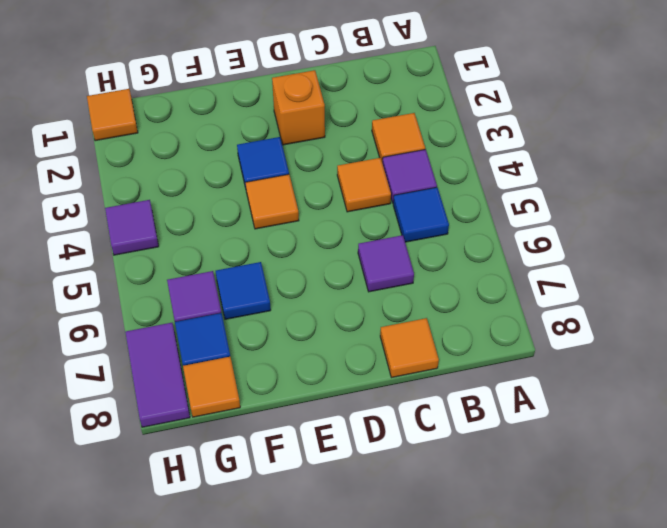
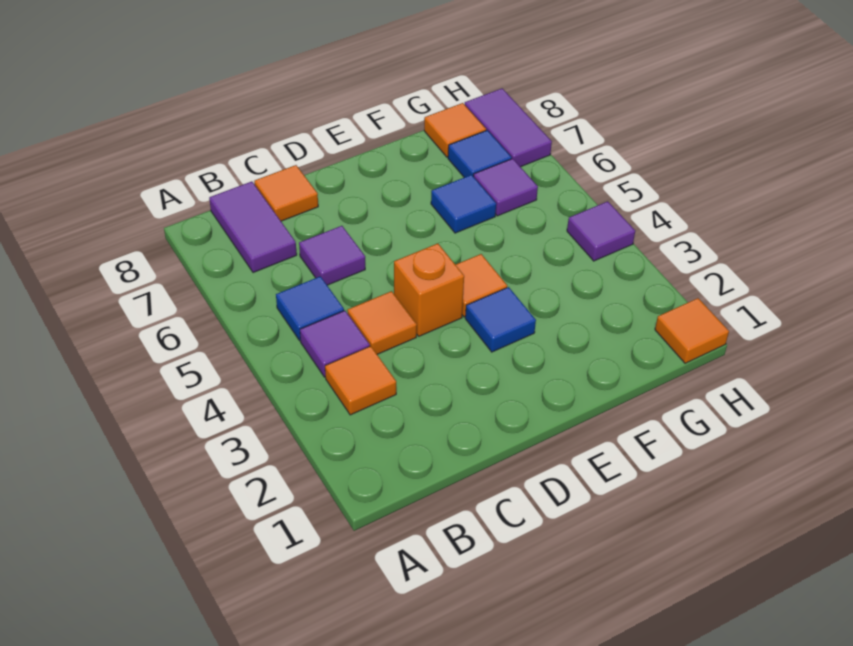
none -> purple tile B7:B8 level 1
orange brick D2 level 1 -> orange brick D4 level 1

